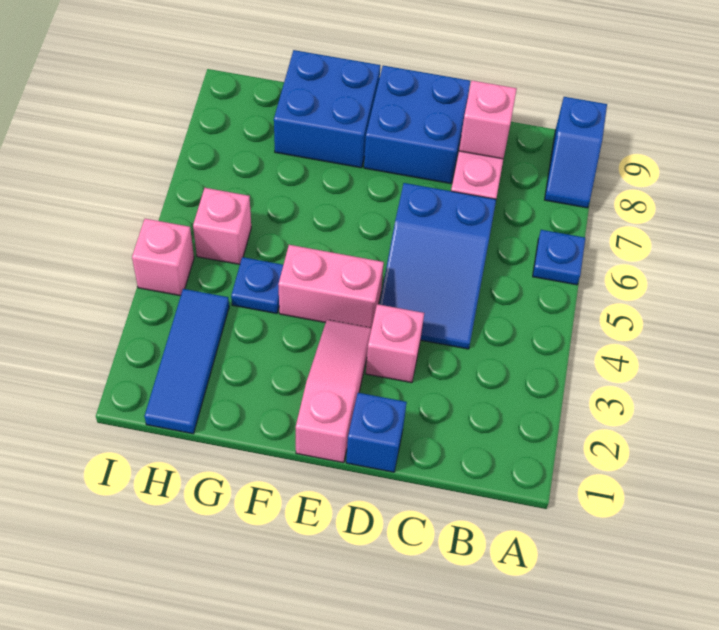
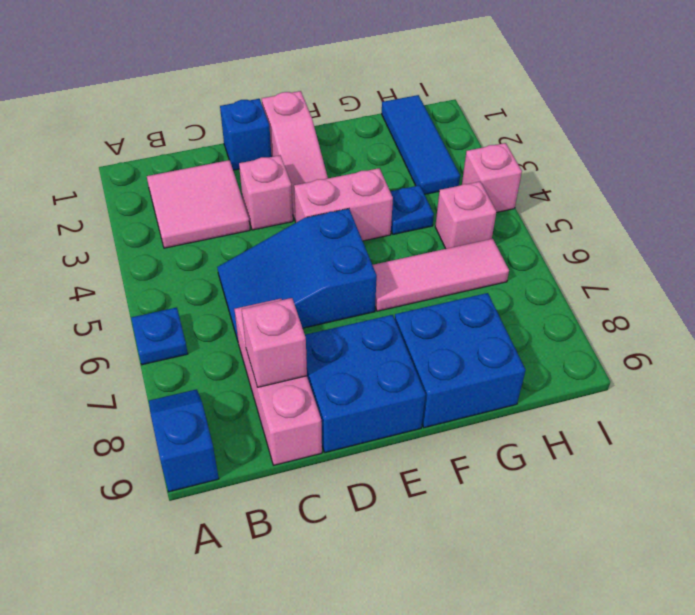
none -> pink tile B2:C3 level 1
blue slope C4:D6 level 1 top 6 -> blue slope C5:E6 level 1 top E
none -> pink tile F6:H6 level 1

